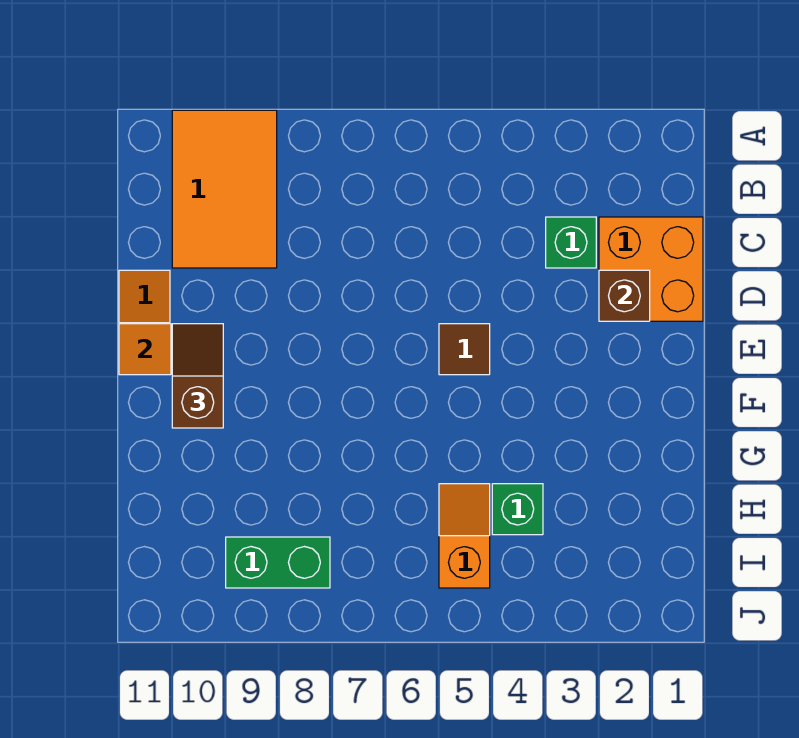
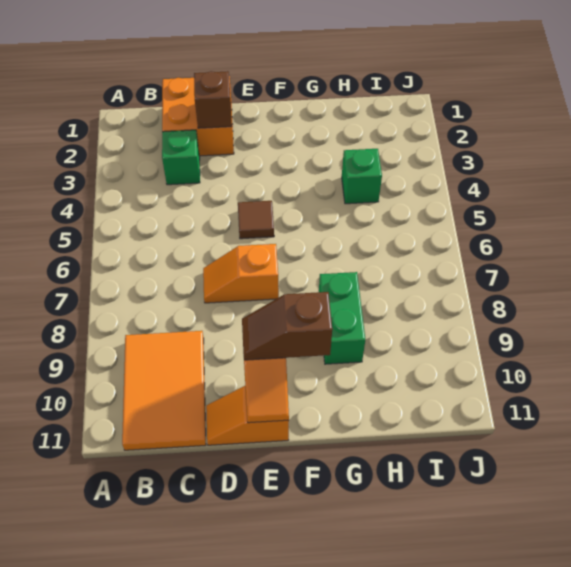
orange tile A9:C10 level 1 -> orange tile B9:C11 level 1
orange slope H5:I5 level 1 top I -> orange slope D7:E7 level 1 top E
green brick I8:I9 level 1 -> green brick G8:G9 level 1

